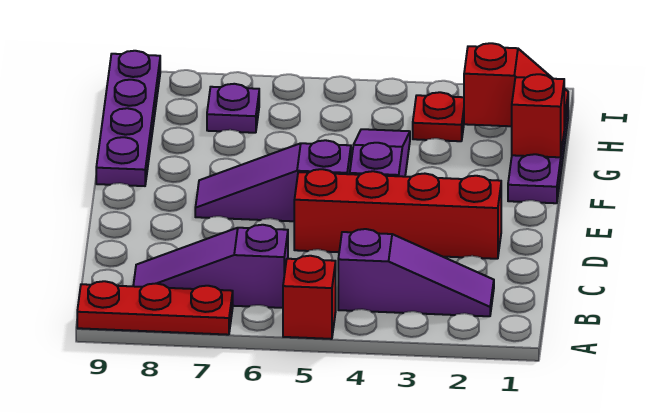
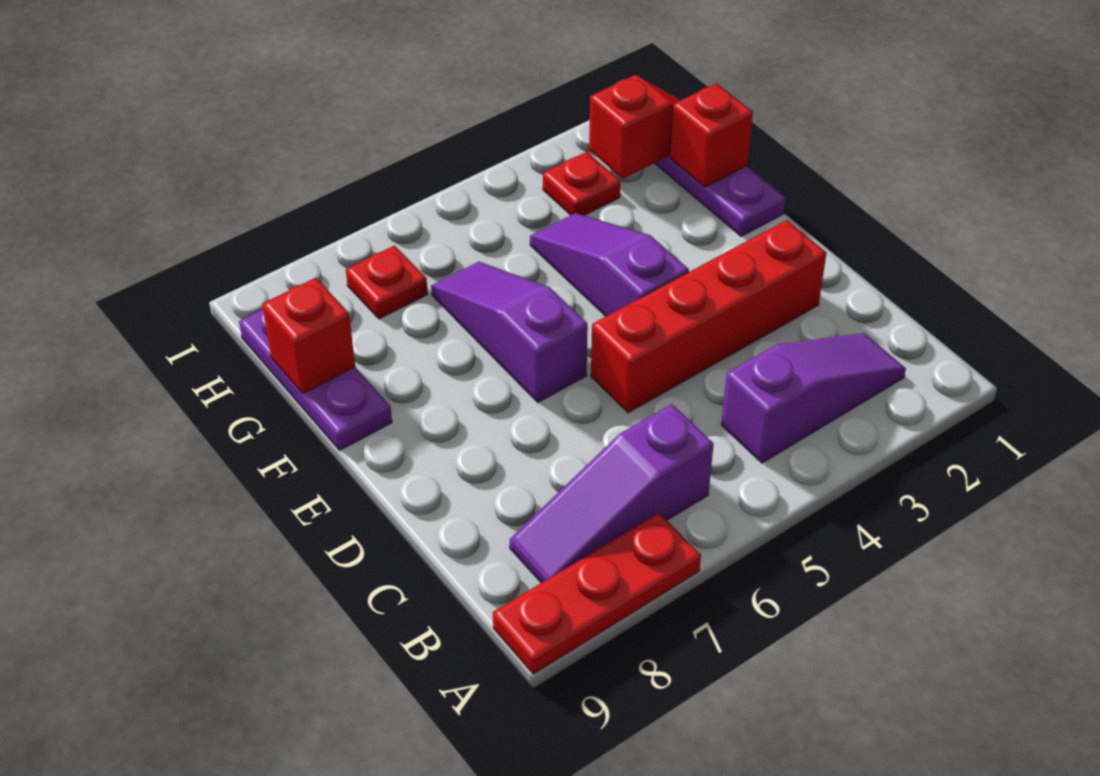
red brick A5 level 1 -> red brick G9 level 2
purple slope E5:E7 level 1 top 5 -> purple slope E6:G6 level 1 top E
purple plate F9:I9 level 1 -> purple plate F9:H9 level 1
purple plate H7 level 1 -> red plate H7 level 1

